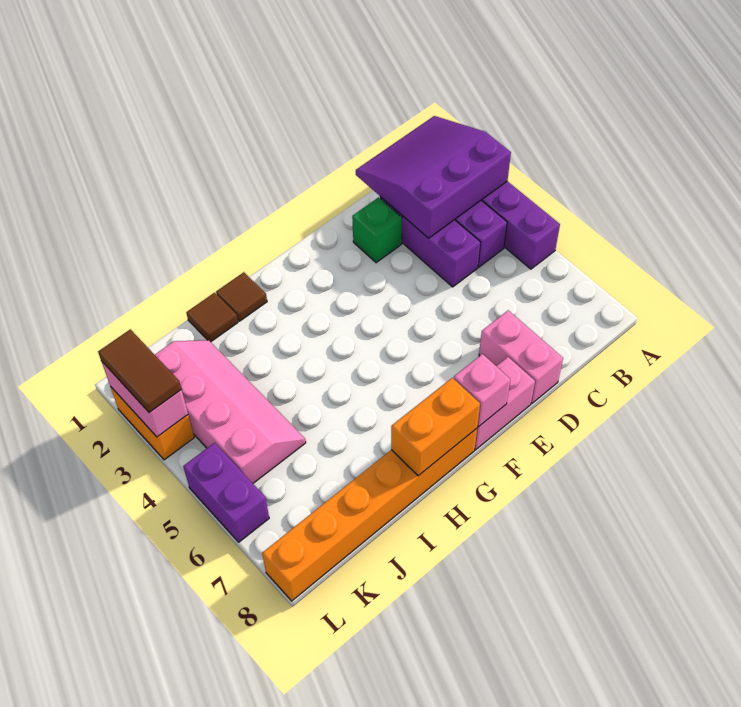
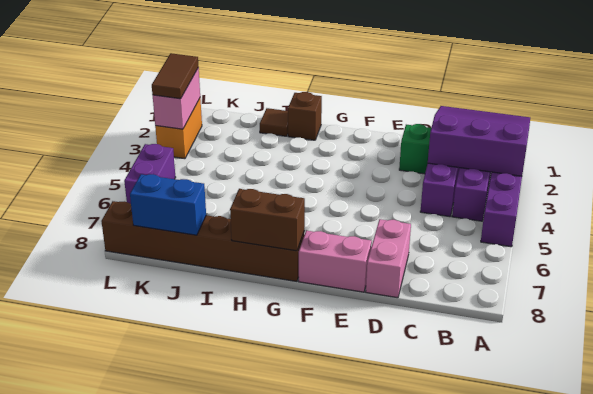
pink brick F8 level 2 -> none
orange brick G8:L8 level 1 -> brown brick G8:L8 level 1
orange brick G8:H8 level 2 -> brown brick G8:H8 level 2
brown tile H1 level 1 -> brown brick H1 level 1
pink slope J2:K5 level 1 top K -> none
none -> blue brick J8:K8 level 2

